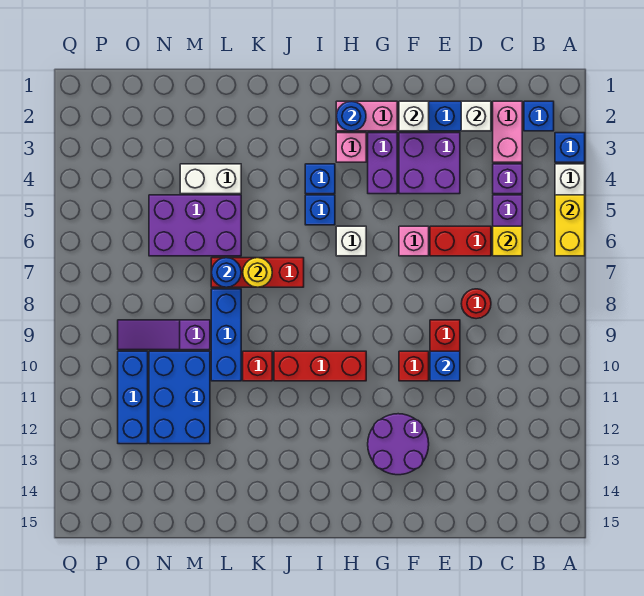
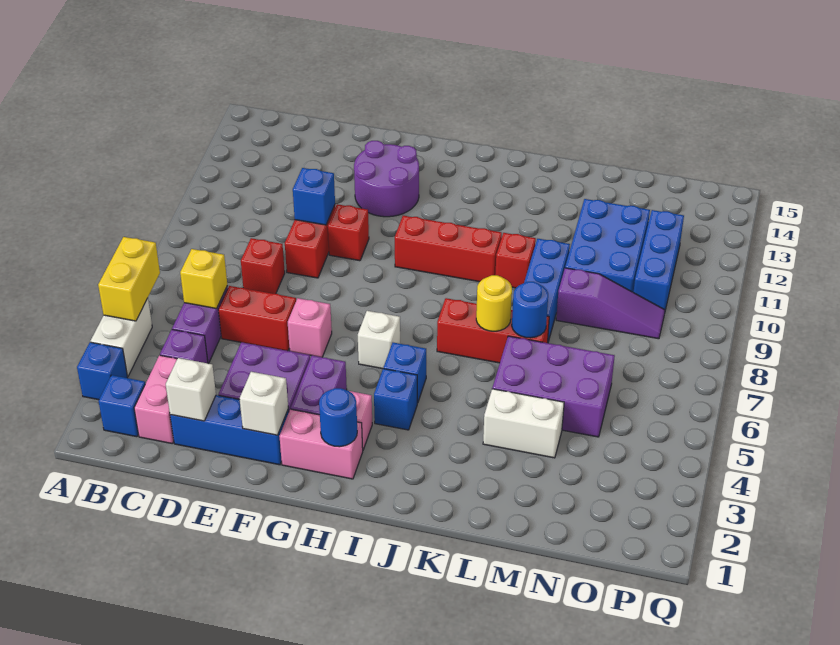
red round brick D8 level 1 -> red brick D8 level 1

